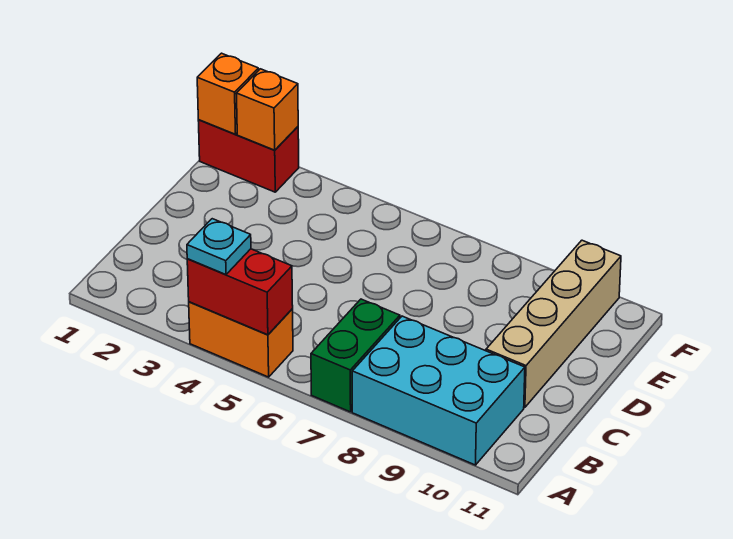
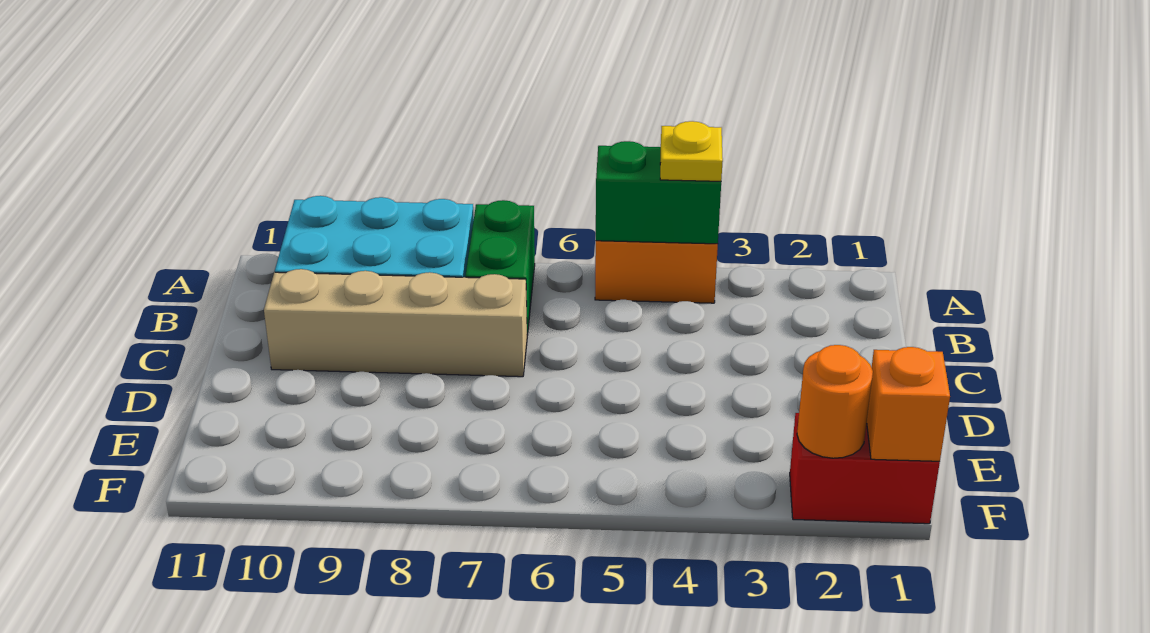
red brick A4:A5 level 2 -> green brick A4:A5 level 2
cyan plate A4 level 3 -> yellow plate A4 level 3
tan brick C10:F10 level 1 -> tan brick C7:C10 level 1
orange brick F2 level 2 -> orange round brick F2 level 2

